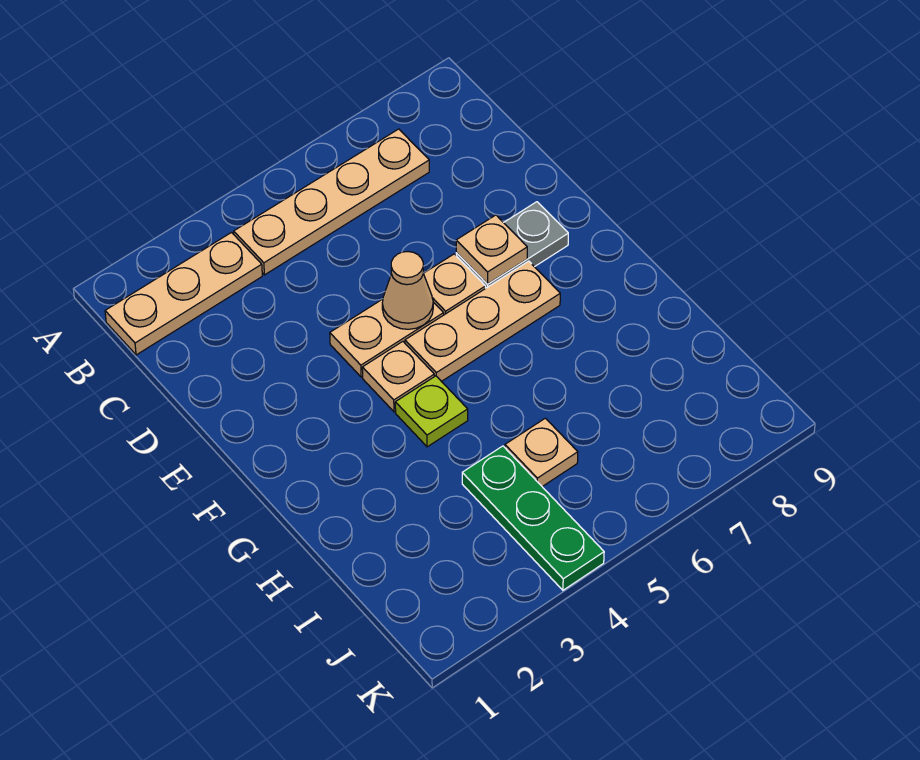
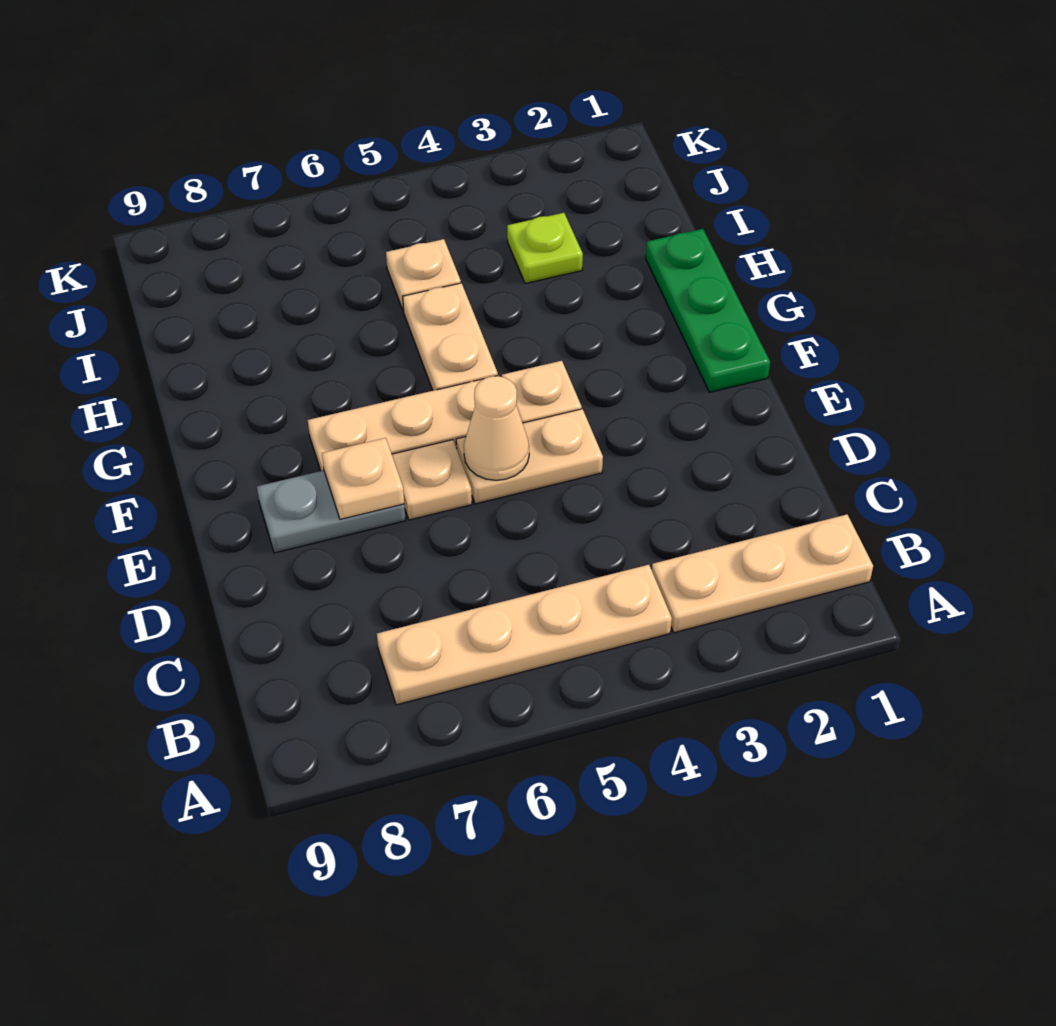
lime plate G4 level 1 -> lime plate I3 level 1
none -> tan plate G5:H5 level 1
green plate I4:K4 level 1 -> green plate F1:H1 level 1

